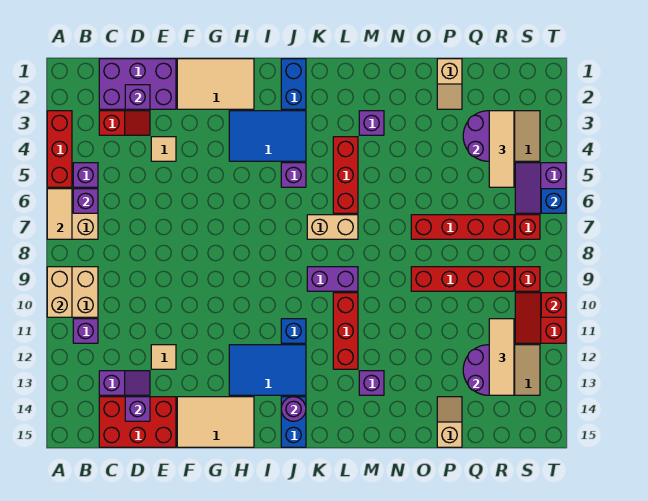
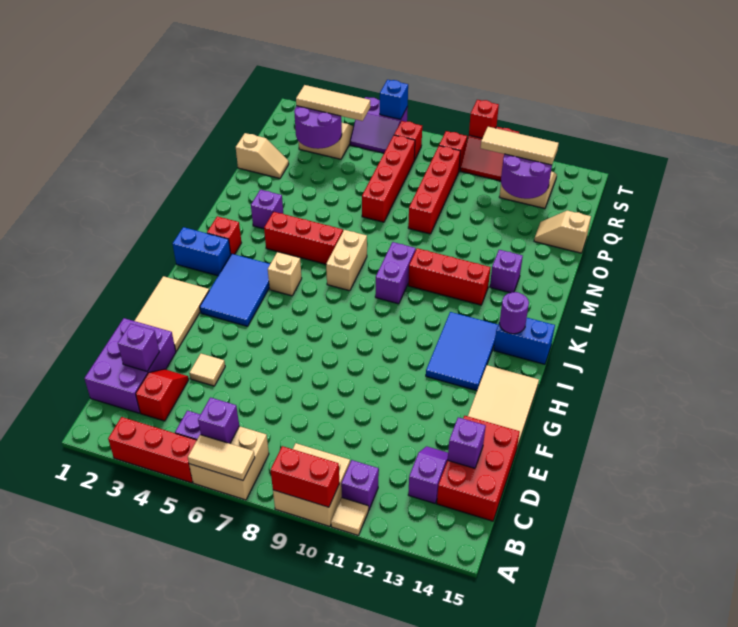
tan brick A9:A10 level 2 -> red brick A9:A10 level 2
tan tile E12 level 1 -> tan tile A11 level 1
purple brick J5 level 1 -> tan brick J5 level 1
blue brick J11 level 1 -> none
none -> red brick K2 level 1

